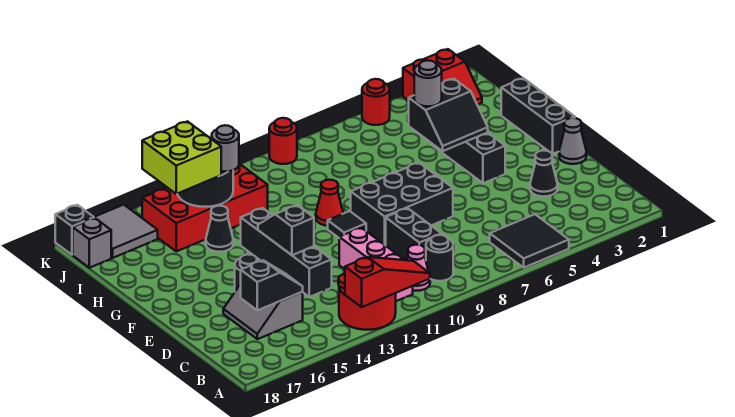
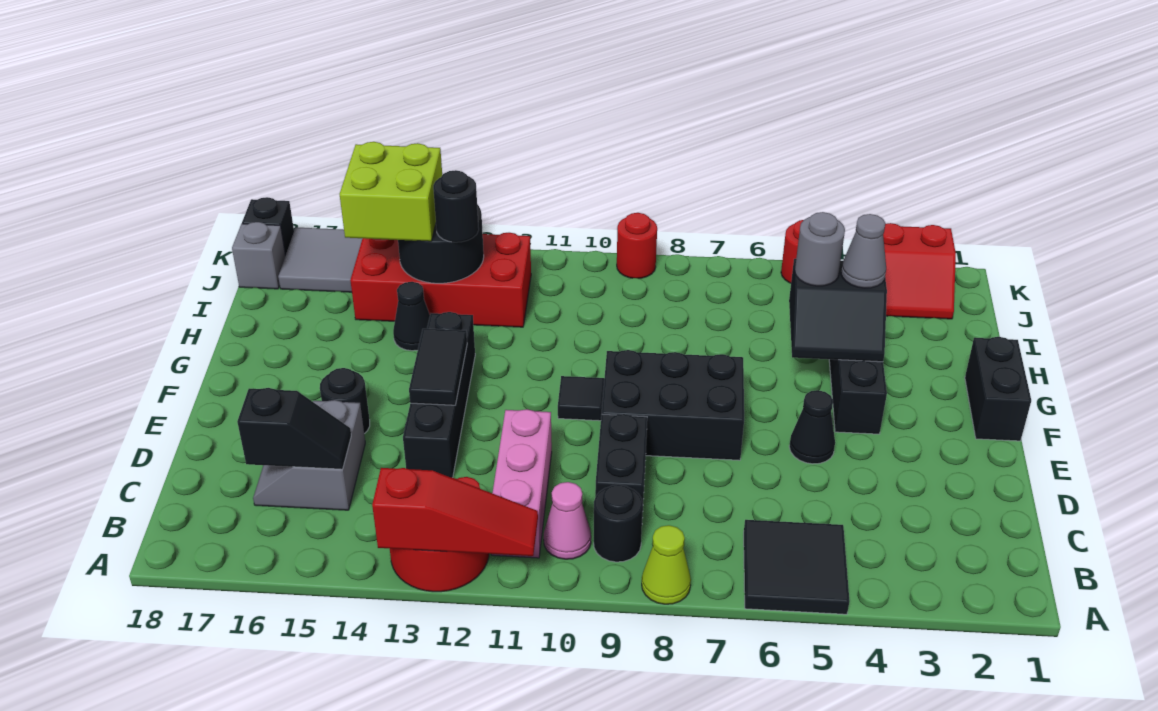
none -> lime cone A8 level 1
black cone D3 level 1 -> black cone E5 level 1
grey cone E1 level 1 -> grey cone H4 level 3
black slope E13:F13 level 2 top E -> black tile E13:F13 level 2
black brick F1:H1 level 1 -> black brick F1:G1 level 1
red cone G10 level 1 -> none
grey round brick I13 level 3 -> black round brick I13 level 3

